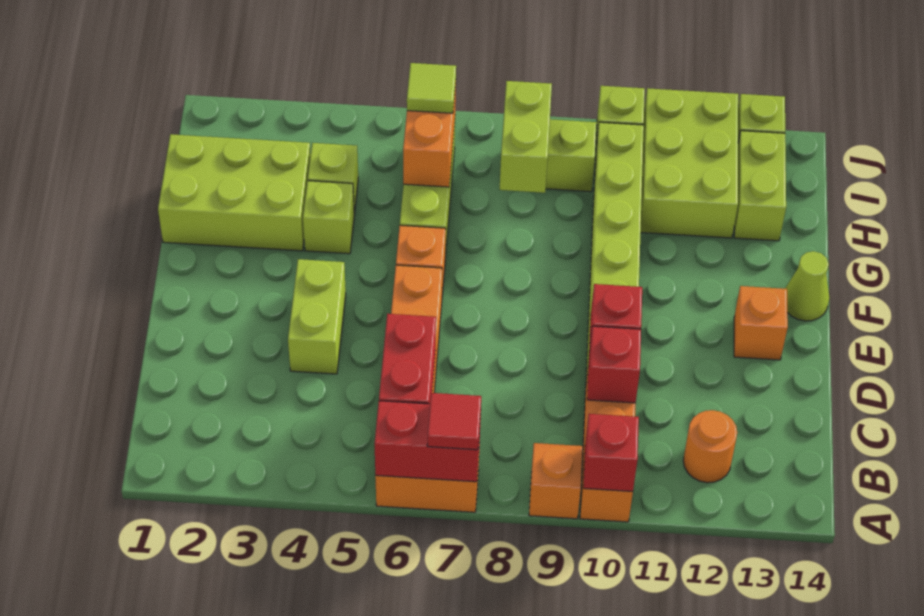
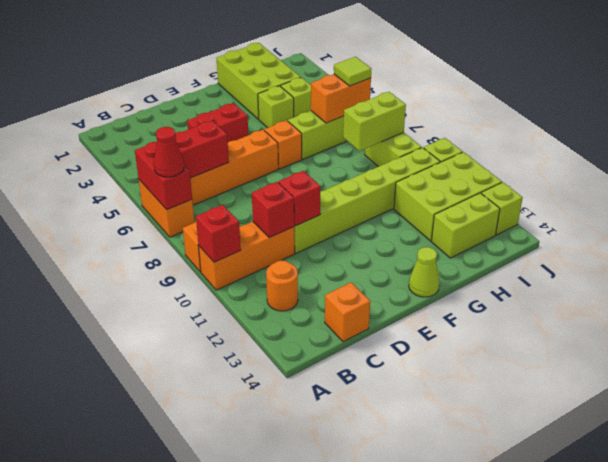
red tile A7 level 3 -> red cone A7 level 3
lime brick D4:E4 level 1 -> red brick D4:E4 level 1
orange brick E13 level 1 -> orange brick C14 level 1

